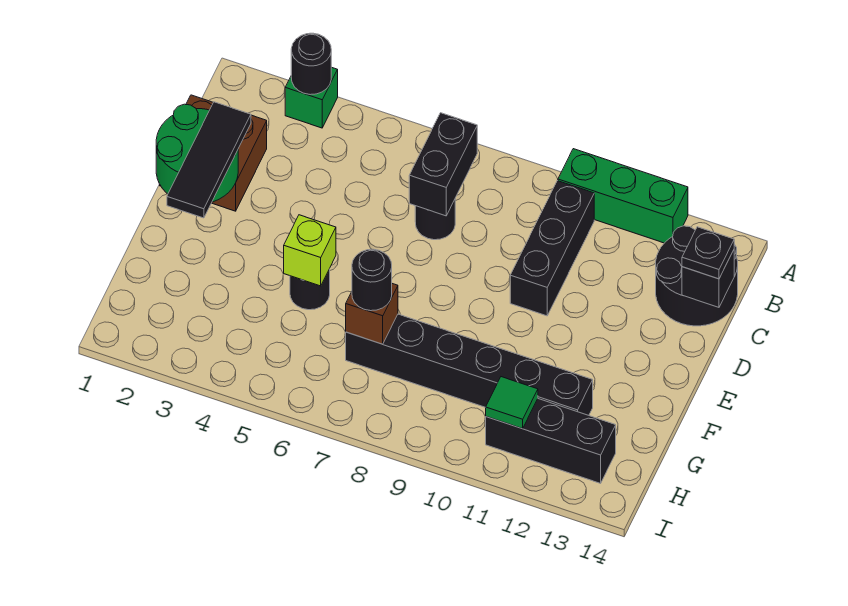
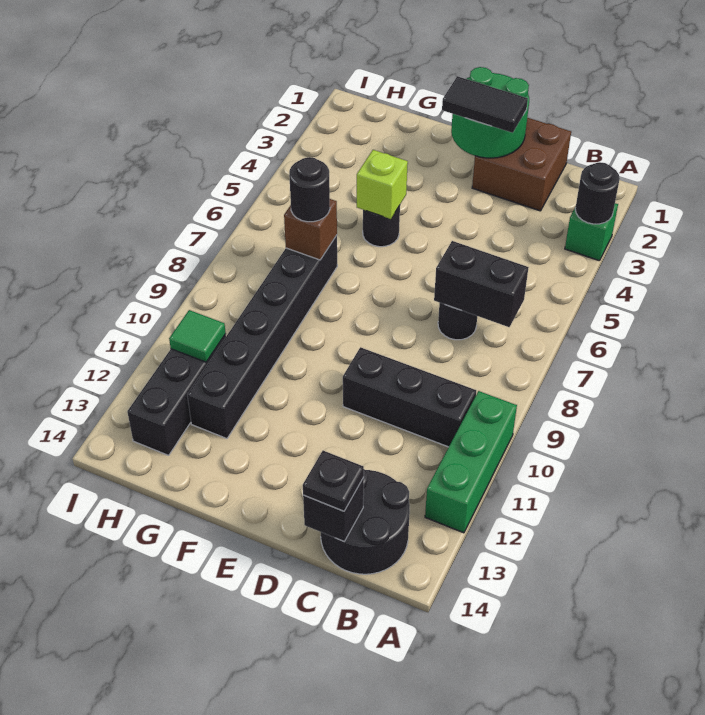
black tile D2:F2 level 3 -> black tile D2:E2 level 3

